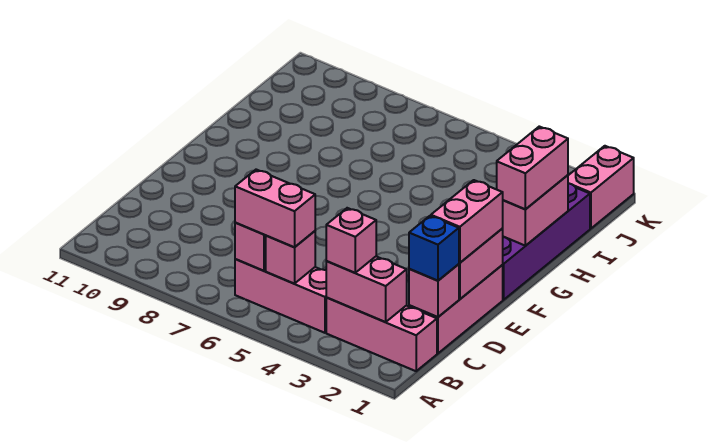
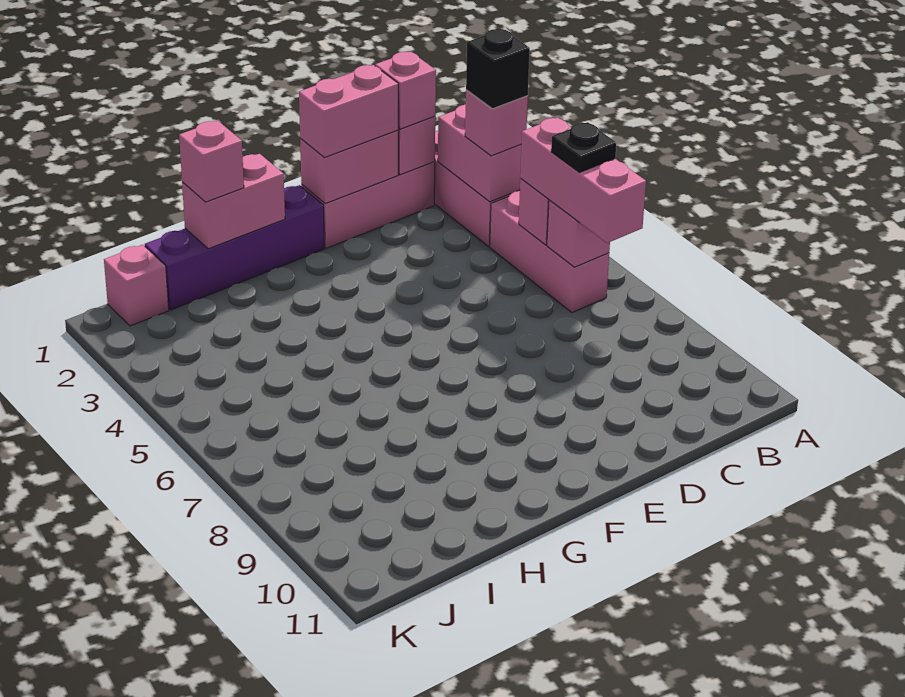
none -> black brick B3 level 4
pink brick B5:B6 level 3 -> pink brick B5:B7 level 3
none -> black plate B6 level 4
blue brick C1 level 3 -> pink brick C1 level 3
pink brick G1:H1 level 3 -> pink brick H1 level 3
pink brick J1:K1 level 1 -> pink brick J1 level 1

